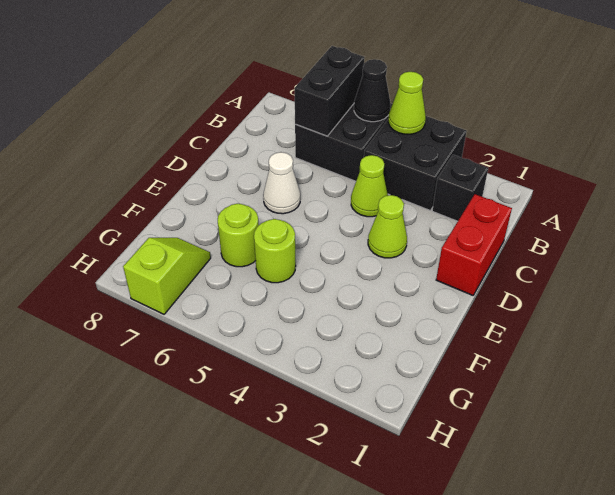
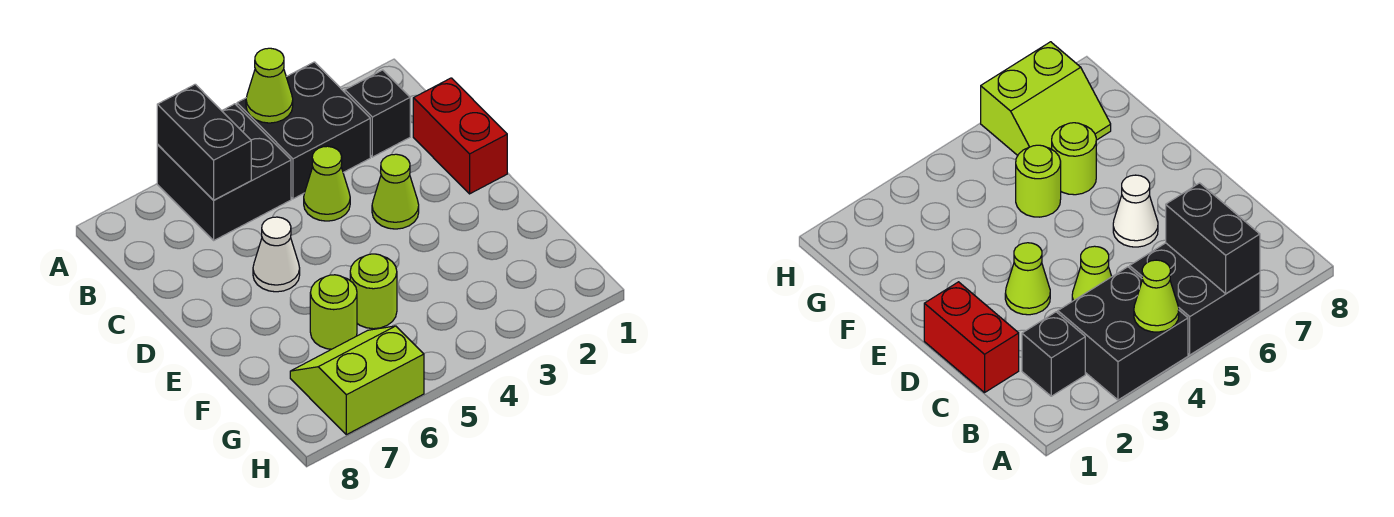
black cone A5 level 2 -> none
lime slope G7:H7 level 1 top H -> lime slope G6:H7 level 1 top H

